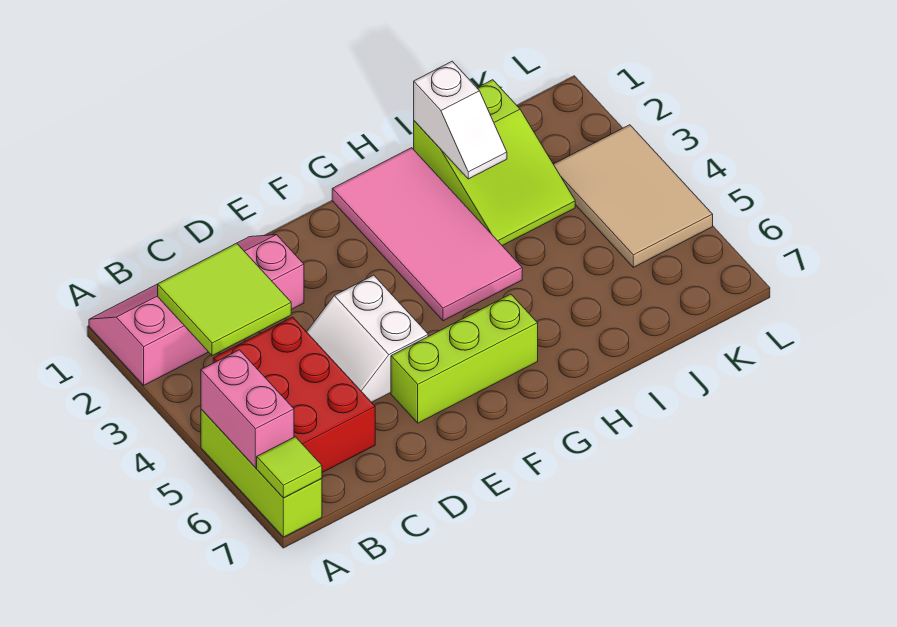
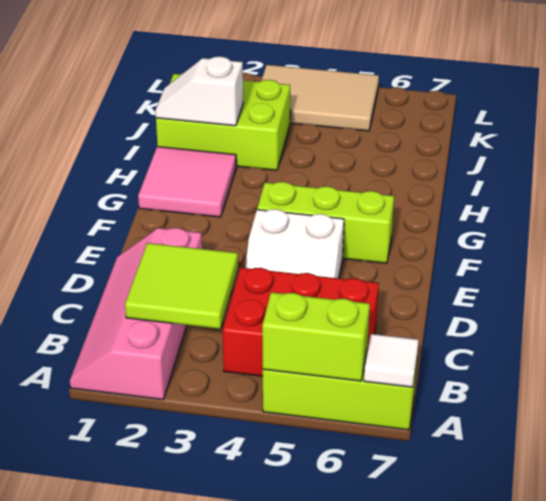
pink brick A5:A6 level 2 -> lime brick A5:A6 level 2
lime tile A7 level 2 -> white tile A7 level 2
lime brick E6:G6 level 1 -> lime brick F4:F6 level 1
pink tile G1:H4 level 1 -> pink tile G1:H2 level 1
lime slope I1:J3 level 1 top 1 -> lime brick I1:J3 level 1
white slope I1:I2 level 2 top 1 -> white slope I1:I2 level 2 top 2

